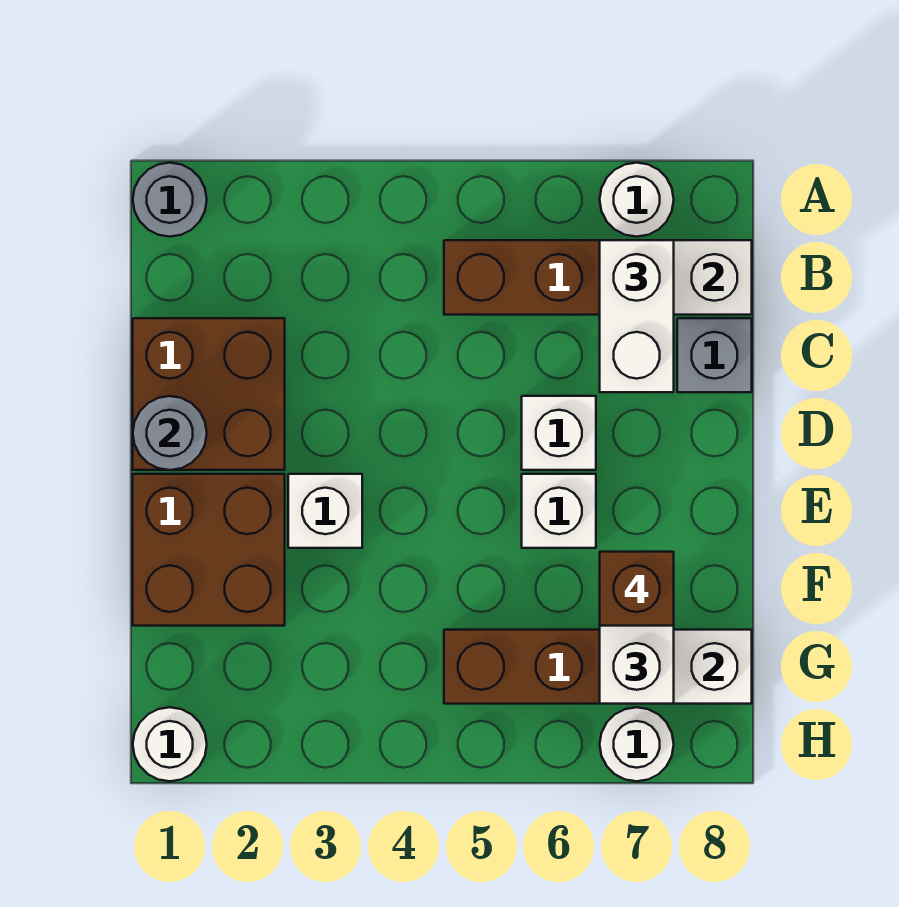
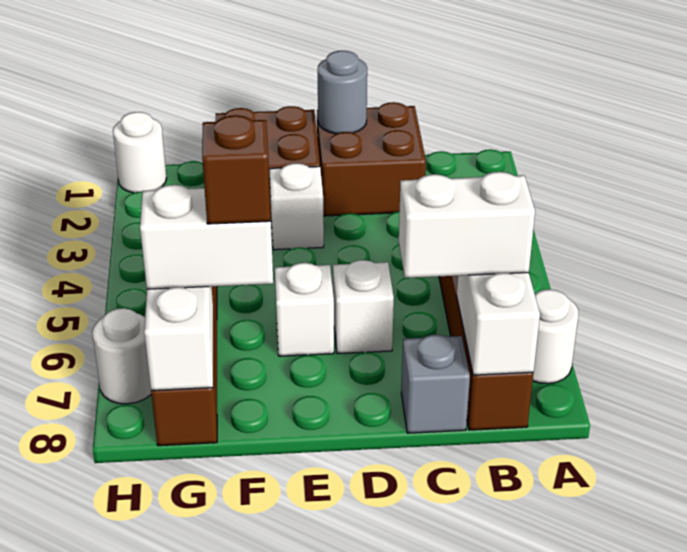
grey round brick A1 level 1 -> none

